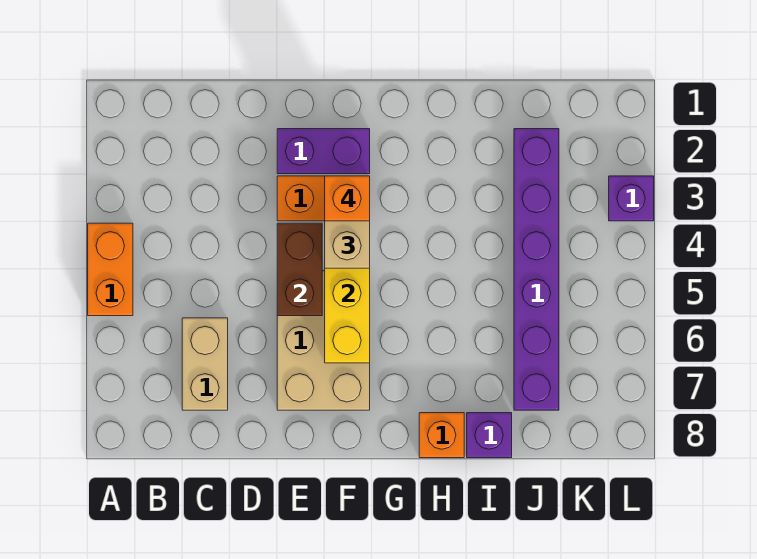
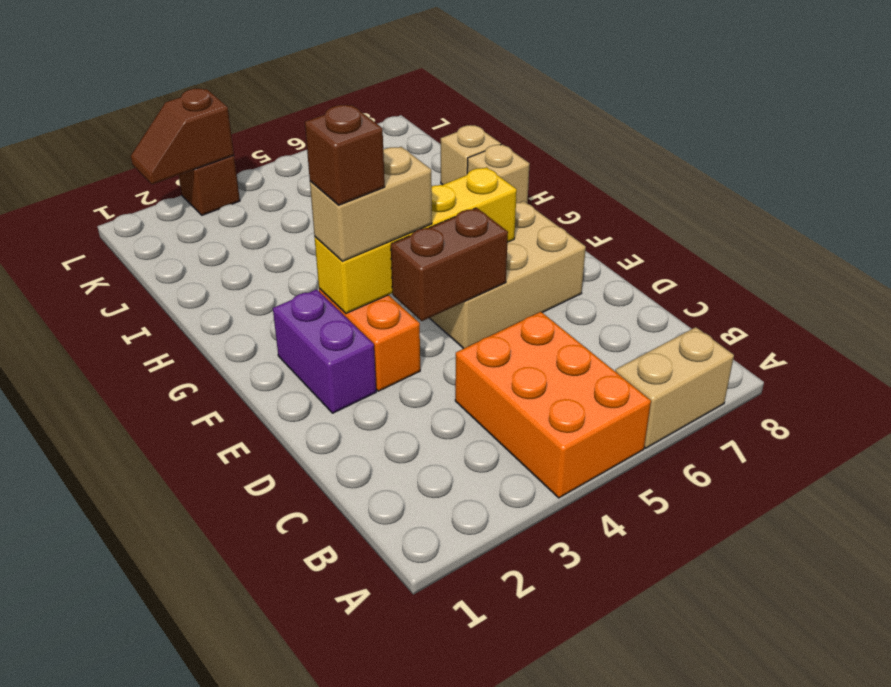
orange brick A4:A5 level 1 -> orange brick A4:C5 level 1
tan brick C6:C7 level 1 -> tan brick A6:A7 level 1
orange brick F3 level 4 -> brown brick F3 level 4
orange brick H8 level 1 -> tan brick H8 level 1
purple brick I8 level 1 -> tan brick I8 level 1
purple brick J2:J7 level 1 -> none
none -> brown slope L2:L3 level 2 top 3
purple brick L3 level 1 -> brown brick L3 level 1

